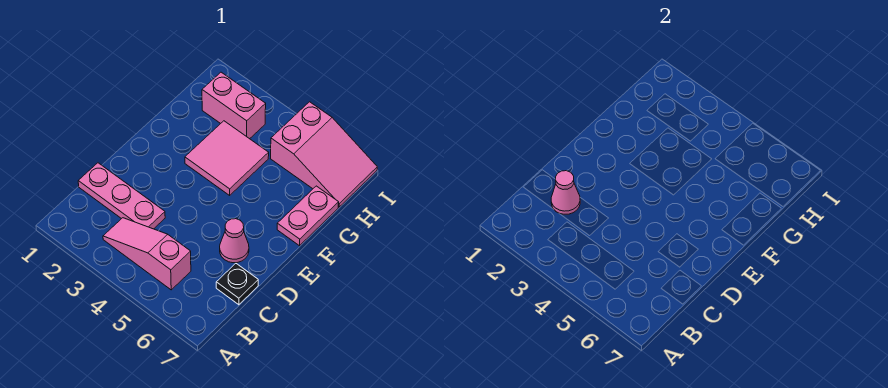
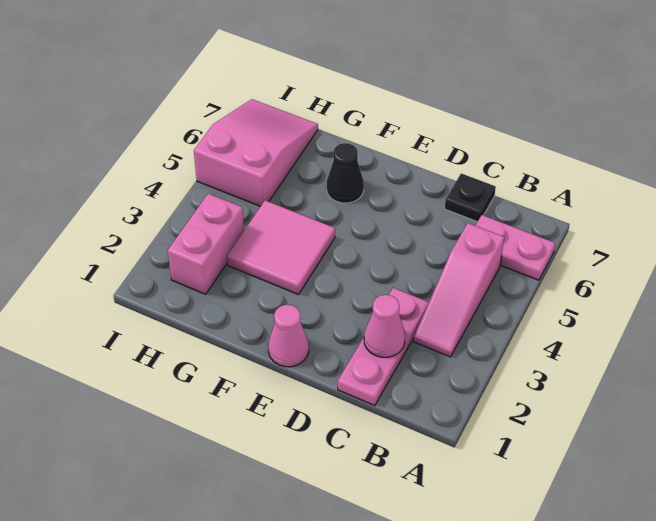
pink cone D6 level 1 -> pink cone E1 level 1
none -> black cone F6 level 1
pink plate F7:G7 level 1 -> pink plate A6:B6 level 1

